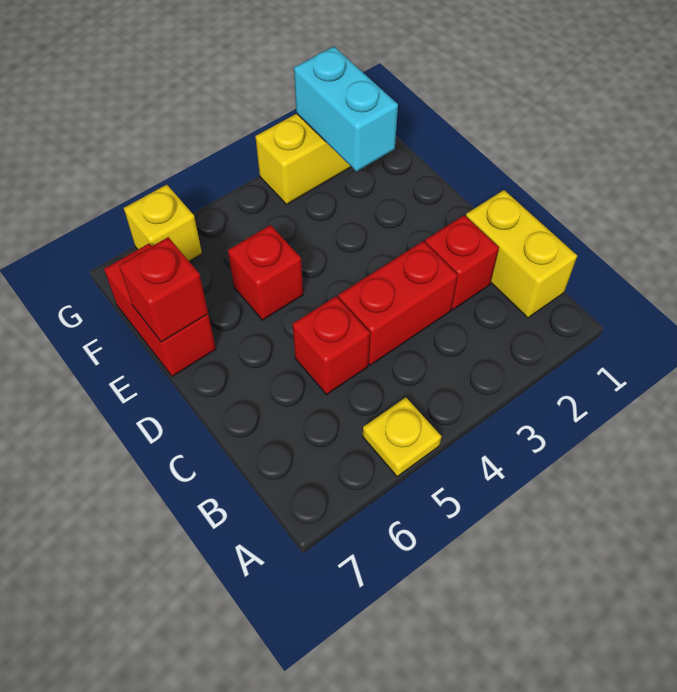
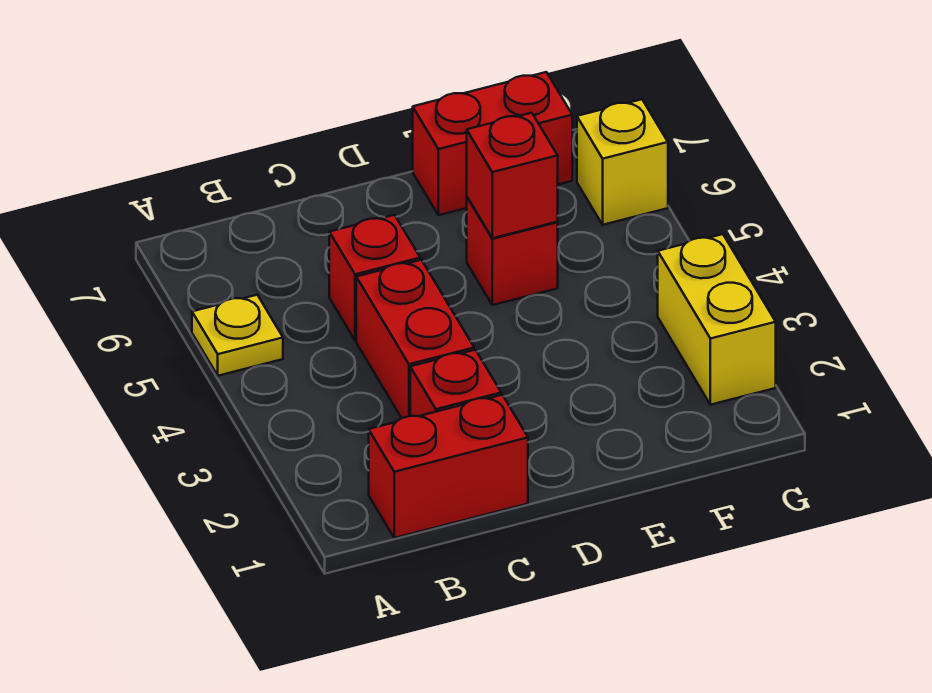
yellow brick B1:C1 level 1 -> red brick B1:C1 level 1
red brick E7 level 2 -> red brick E5 level 2
cyan brick F2:G2 level 2 -> none

